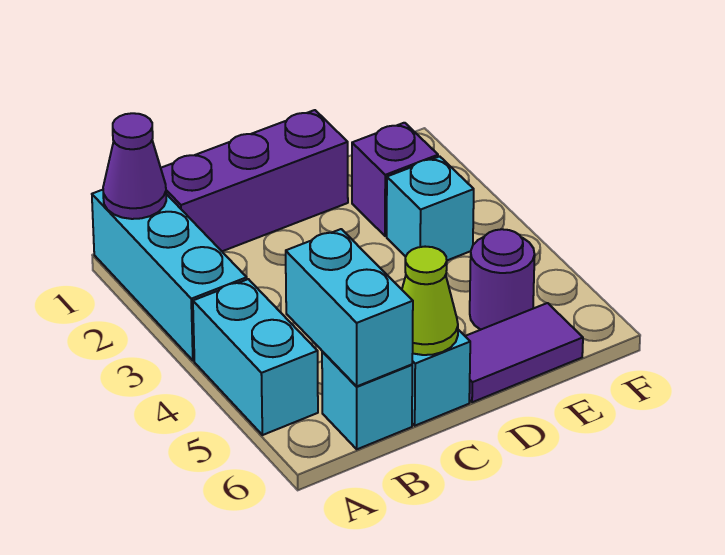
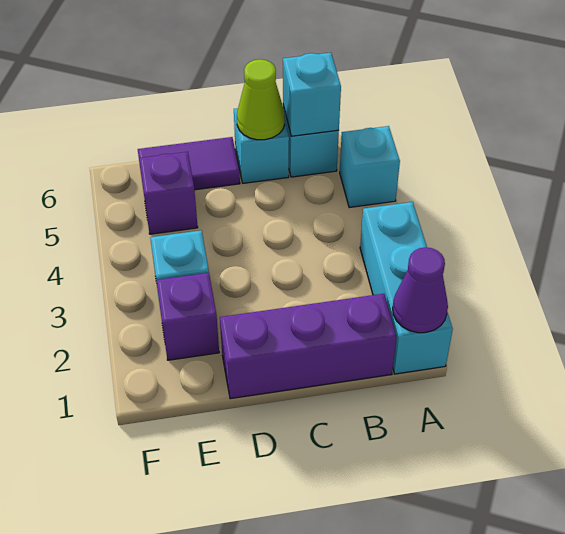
cyan brick A4:A5 level 1 -> cyan brick A5 level 1
cyan brick B5:B6 level 2 -> cyan brick B6 level 2
purple round brick E5 level 1 -> purple brick E5 level 1

